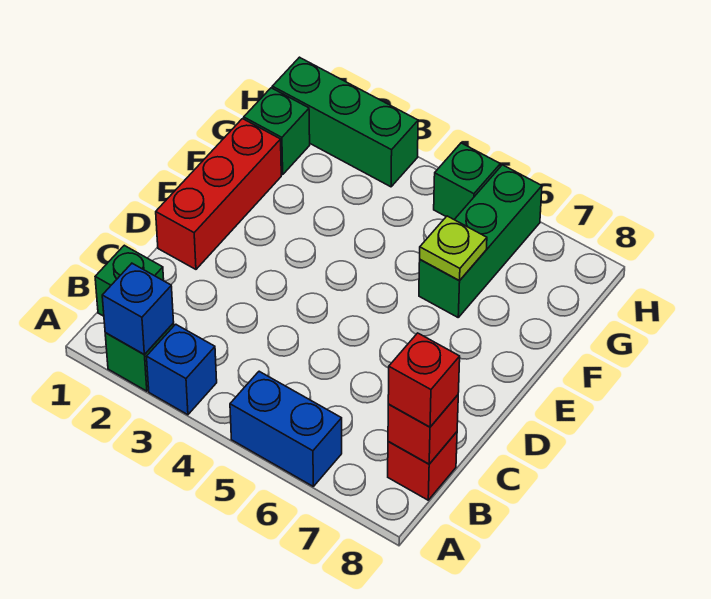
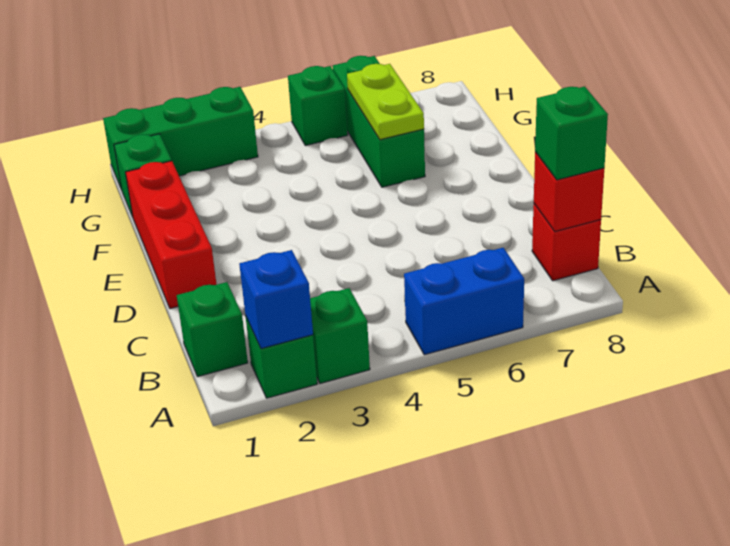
blue brick A3 level 1 -> green brick A3 level 1
red brick B8 level 3 -> green brick B8 level 3
lime plate F6 level 2 -> lime plate F6:G6 level 2

